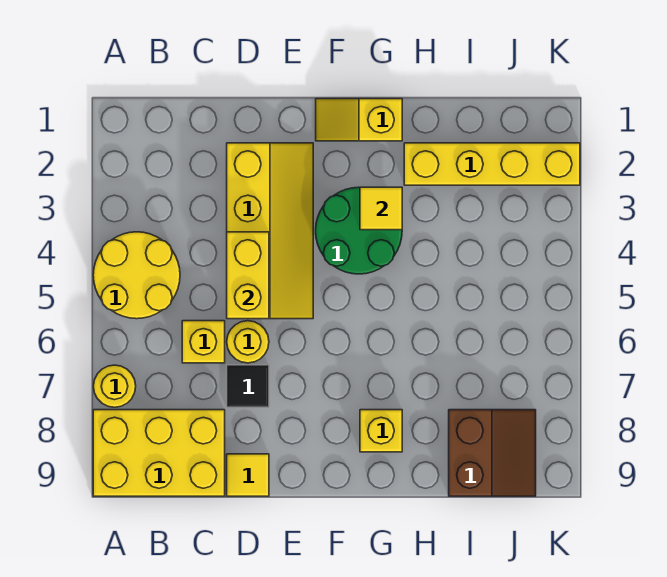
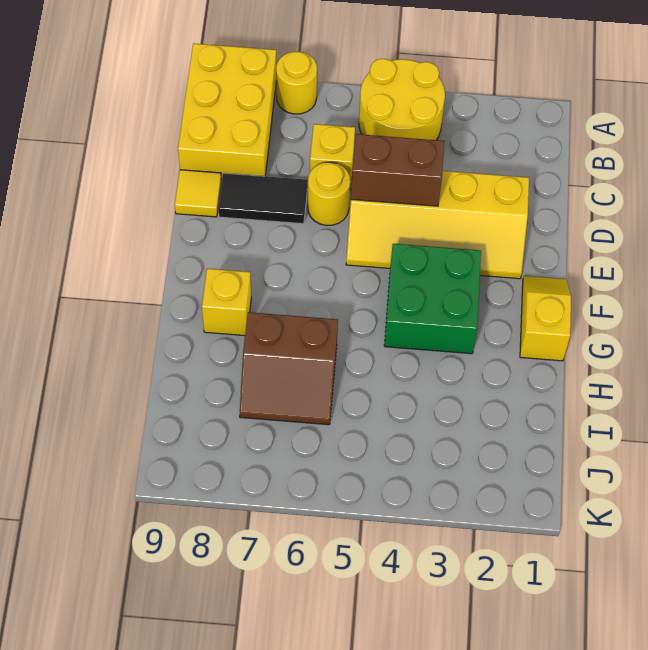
yellow brick D4:D5 level 2 -> brown brick D4:D5 level 2
black tile D7 level 1 -> black tile D7:D8 level 1
green round brick F3:G4 level 1 -> green brick F3:G4 level 1
yellow tile G3 level 2 -> none
yellow brick H2:K2 level 1 -> none
brown slope I8:J9 level 1 top I -> brown slope H6:I7 level 1 top H

